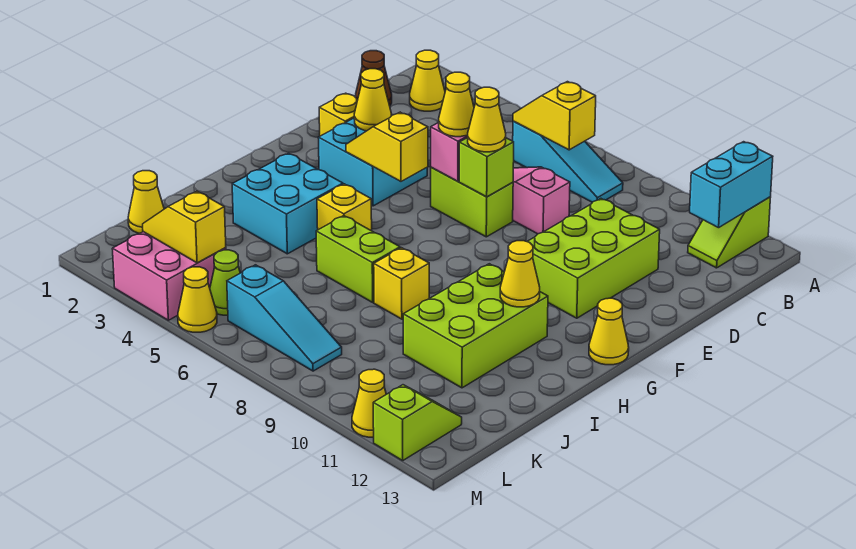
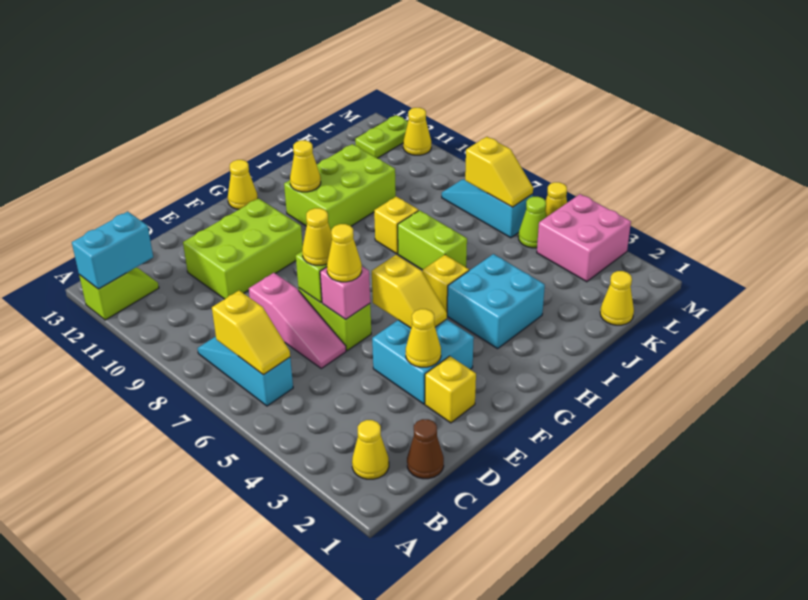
yellow slope L3:L4 level 2 top 4 -> yellow slope L6:L7 level 2 top 7
lime slope L12:M12 level 1 top M -> lime plate L12:M12 level 1

